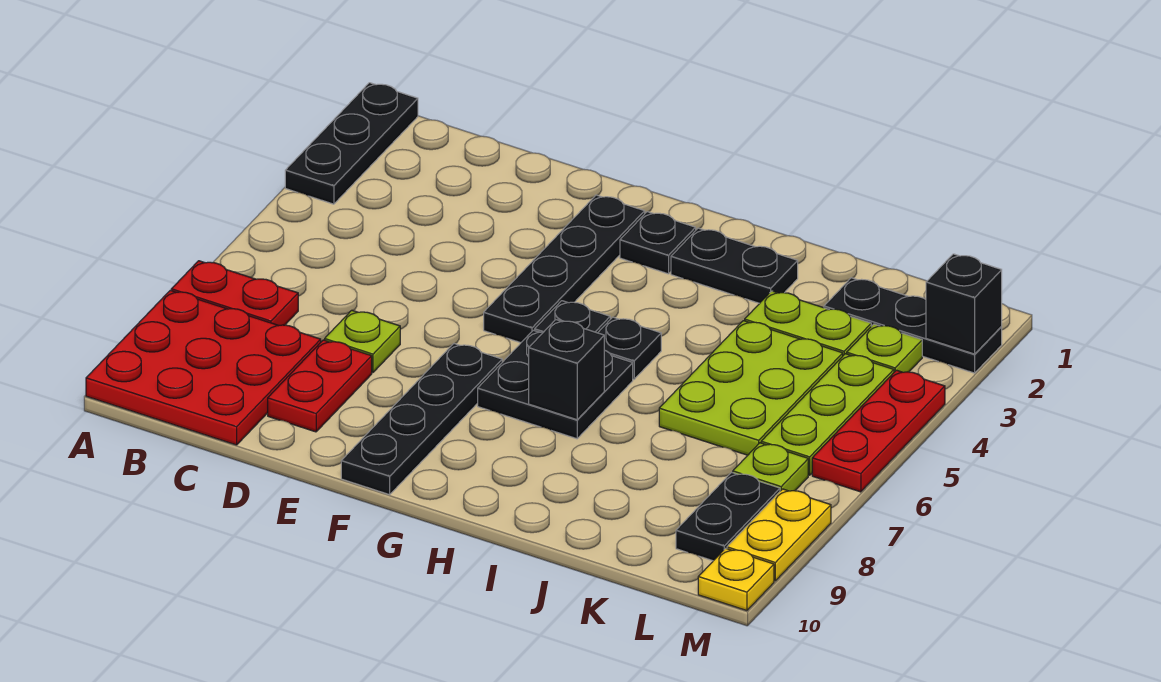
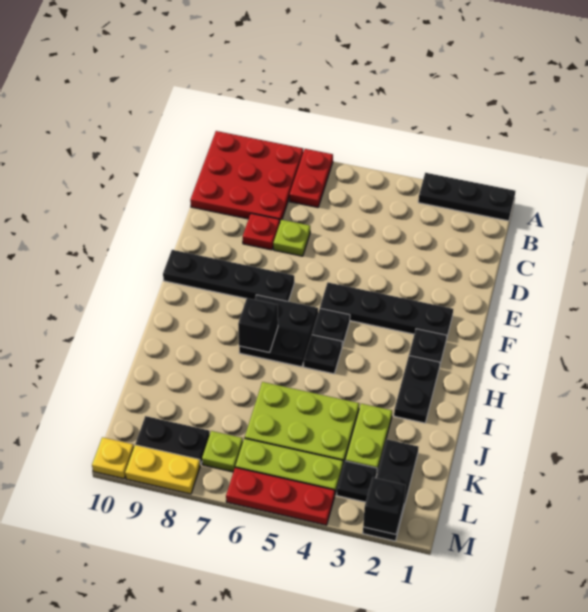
red plate D8:D9 level 1 -> red plate D8 level 1
lime plate L3 level 1 -> black plate L3 level 1

